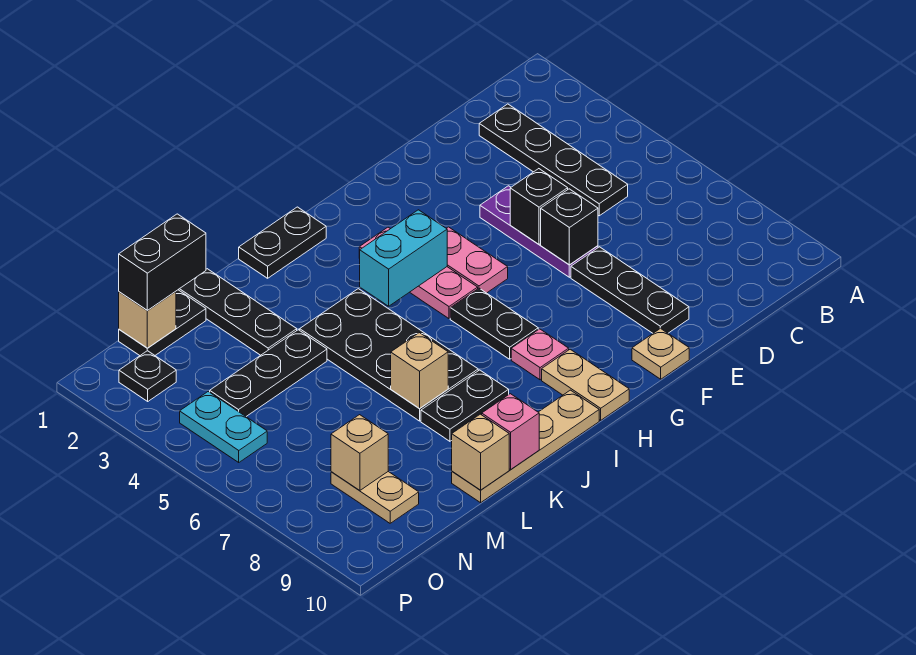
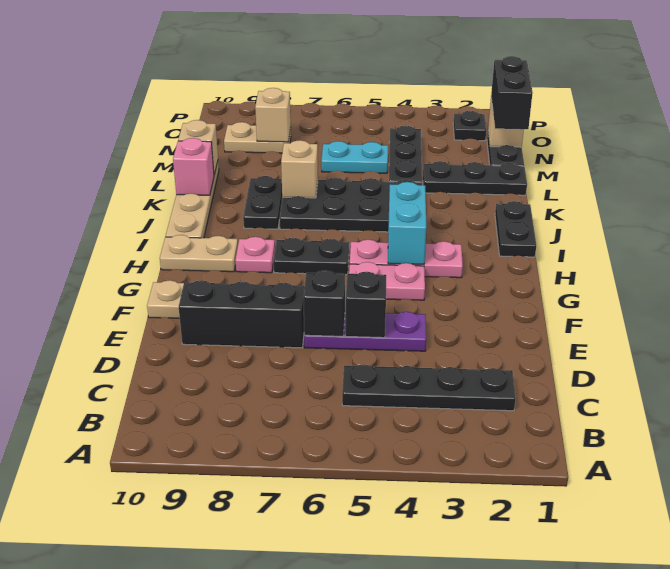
black plate E7:E9 level 1 -> black brick E7:E9 level 1
cyan plate O4:O5 level 1 -> cyan plate M5:M6 level 1

